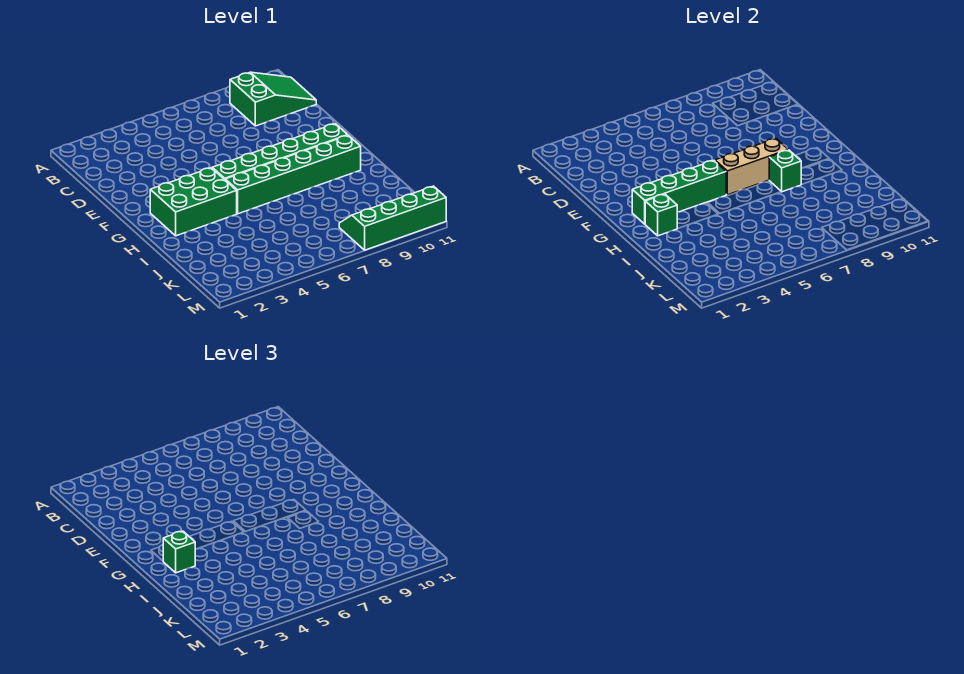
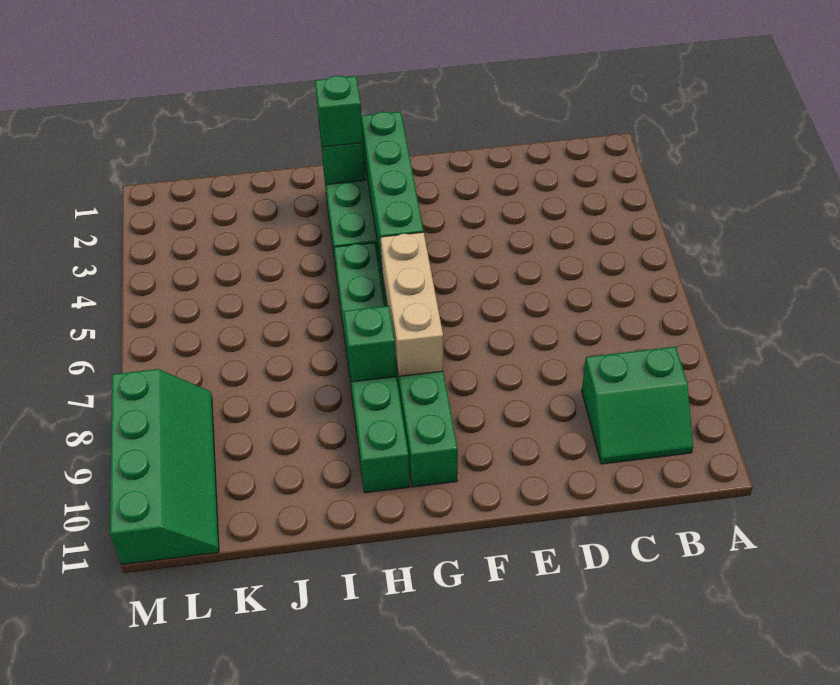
green slope B9:C11 level 1 top 9 -> green slope B9:C10 level 1 top 9

